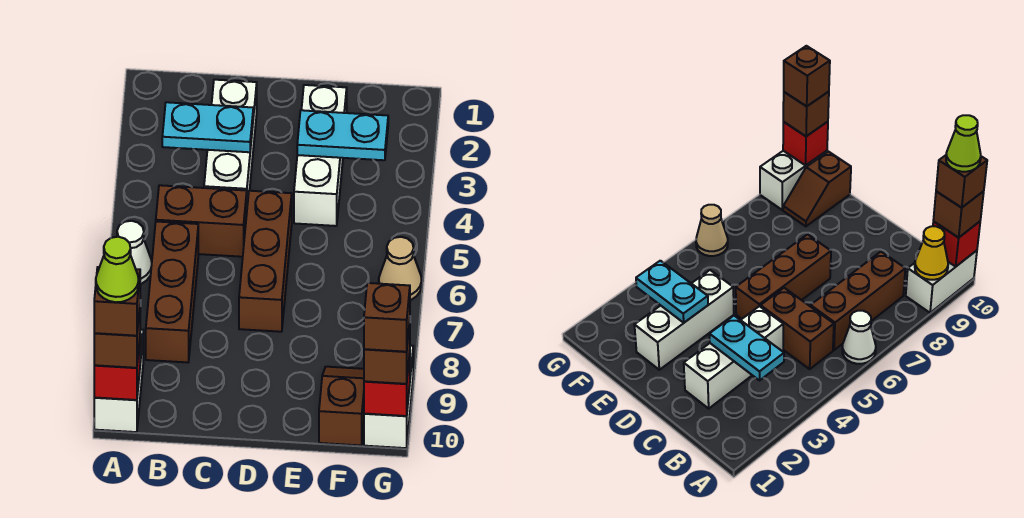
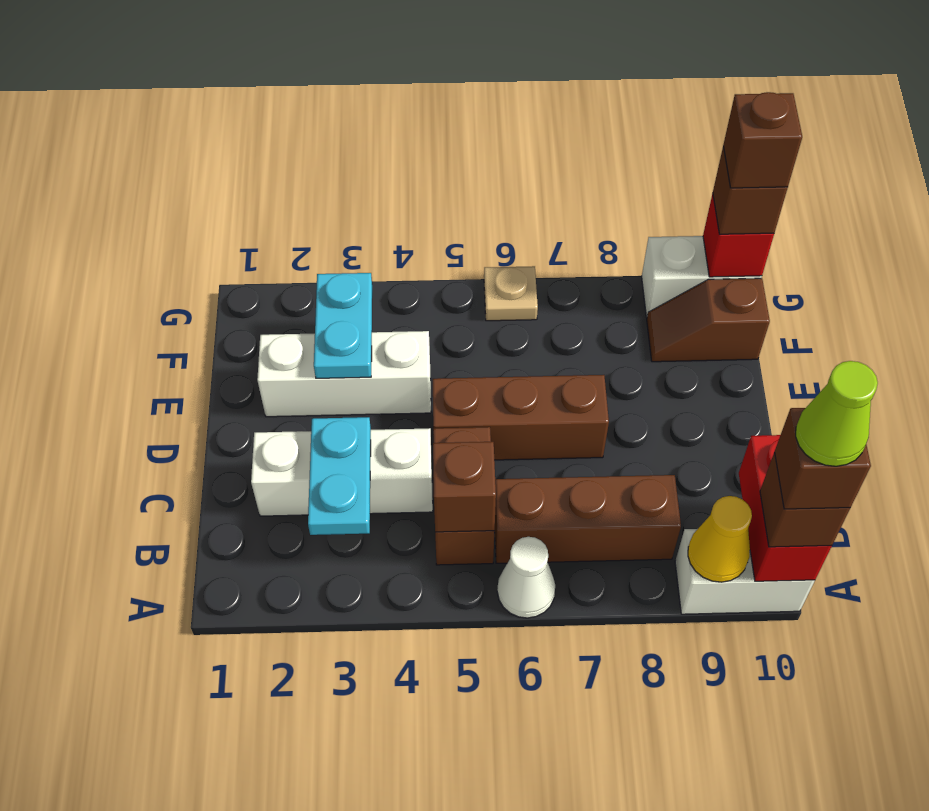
red brick A10 level 2 -> red brick A10:B10 level 2
none -> brown brick B5 level 2
tan cone G6 level 1 -> tan plate G6 level 1

